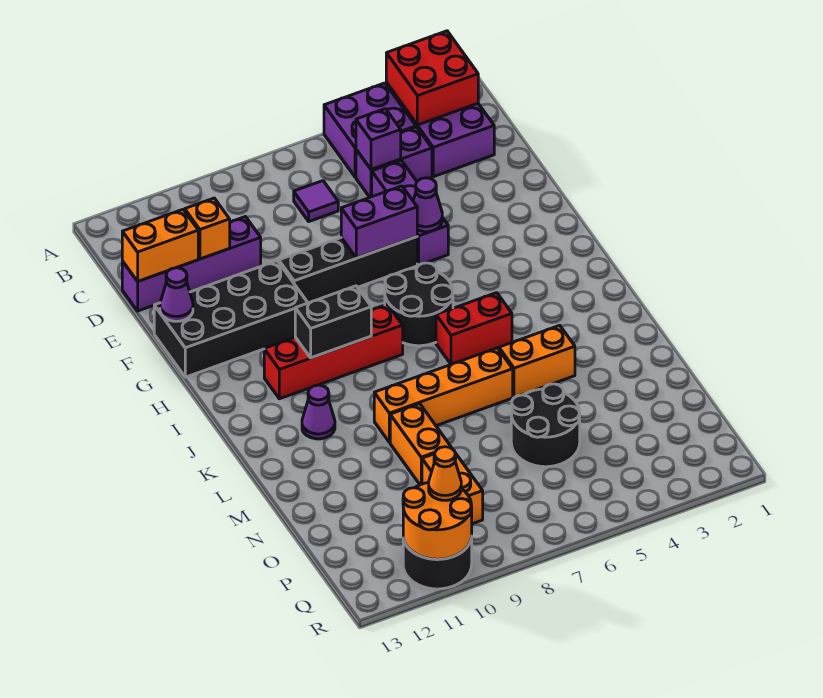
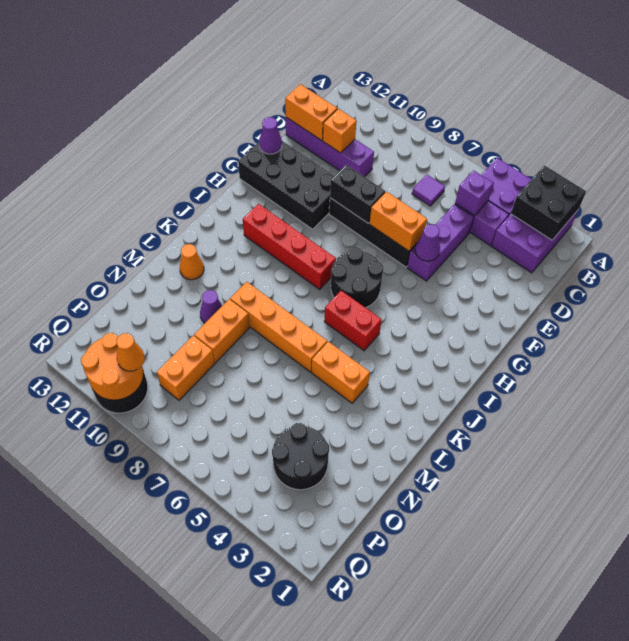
red brick A2:B3 level 2 -> black brick A2:B3 level 2
purple brick F6:F7 level 2 -> orange brick F6:F7 level 2
black brick I9:I10 level 2 -> black brick F8:F9 level 2
purple cone K11 level 1 -> purple cone M10 level 1
none -> orange cone L12 level 1
black round brick N5:O6 level 1 -> black round brick O3:P4 level 1

